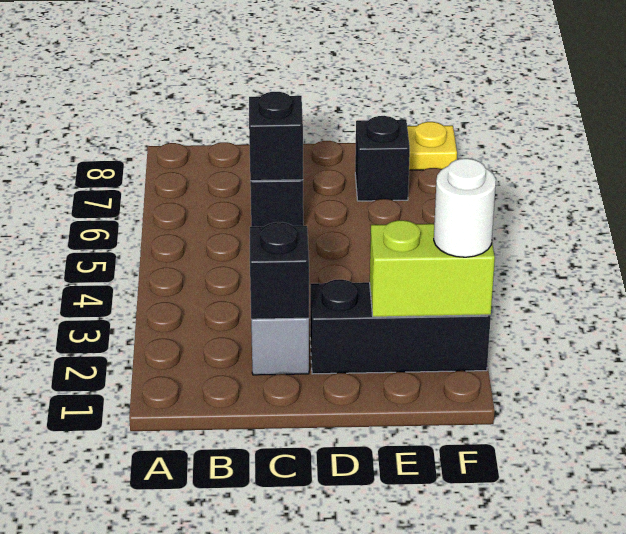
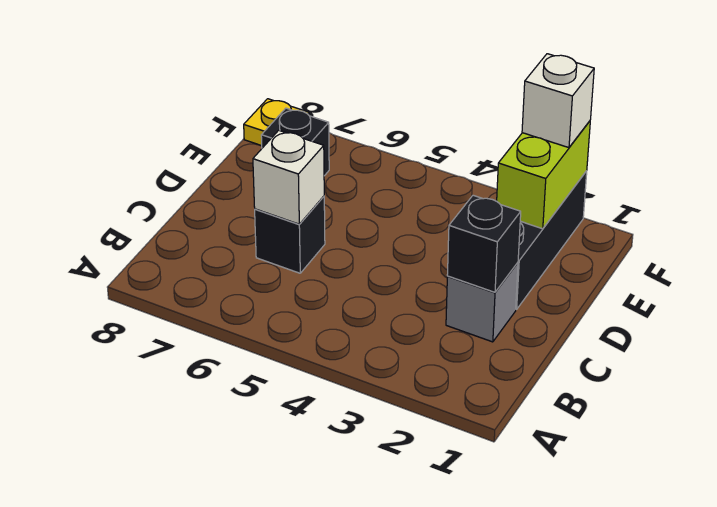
black brick C6 level 2 -> white brick C6 level 2
white round brick F2 level 3 -> white brick F2 level 3

